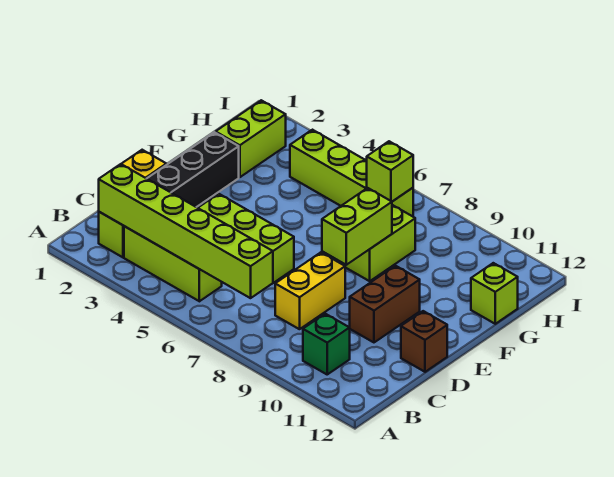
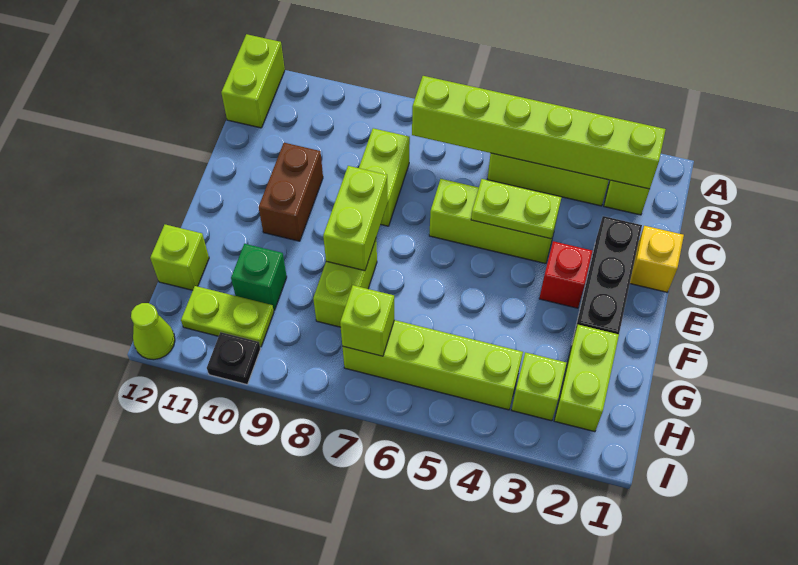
none -> lime brick A12:B12 level 1
green brick B10 level 1 -> green brick G10 level 1
yellow brick C8:D8 level 1 -> lime brick C8:D8 level 1
none -> lime plate D4:D5 level 2
brown brick D12 level 1 -> none
none -> red brick E3 level 1
none -> lime brick H3 level 1
none -> lime plate H10:H11 level 1
none -> black plate I10 level 1
none -> lime cone I12 level 1

